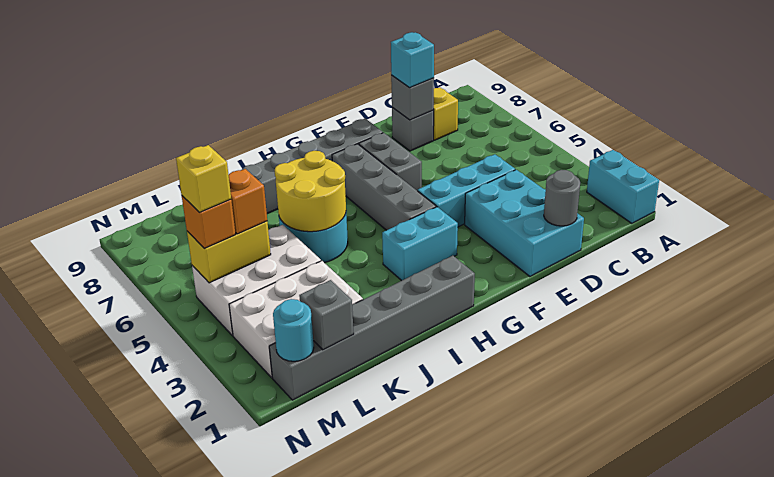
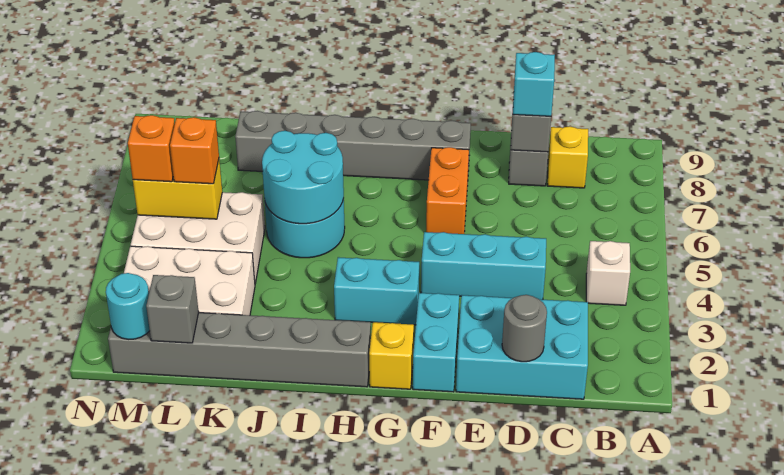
cyan brick A1:A2 level 1 -> cyan brick F1:F2 level 1
none -> white brick B4 level 1
cyan brick D1:E3 level 1 -> cyan brick C1:E2 level 1
grey brick F6:F7 level 1 -> orange brick F6:F7 level 1
grey brick G4:G7 level 1 -> none
yellow round brick I5:J6 level 2 -> cyan round brick I5:J6 level 2
yellow brick M5 level 4 -> yellow brick G1 level 1

